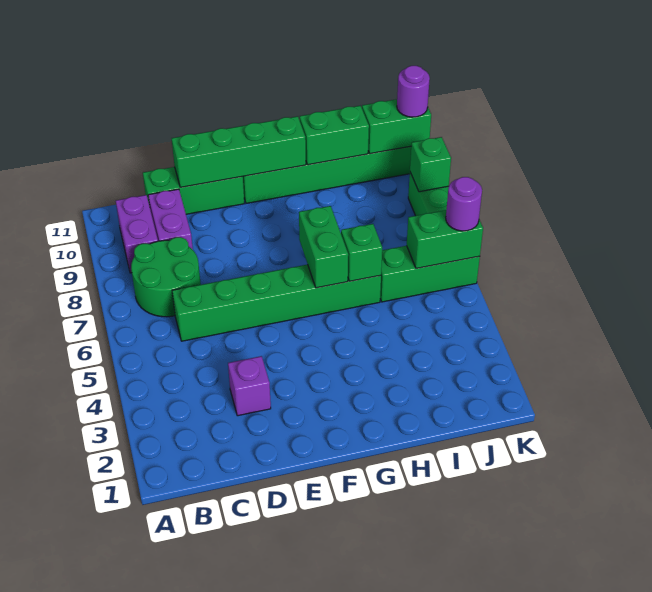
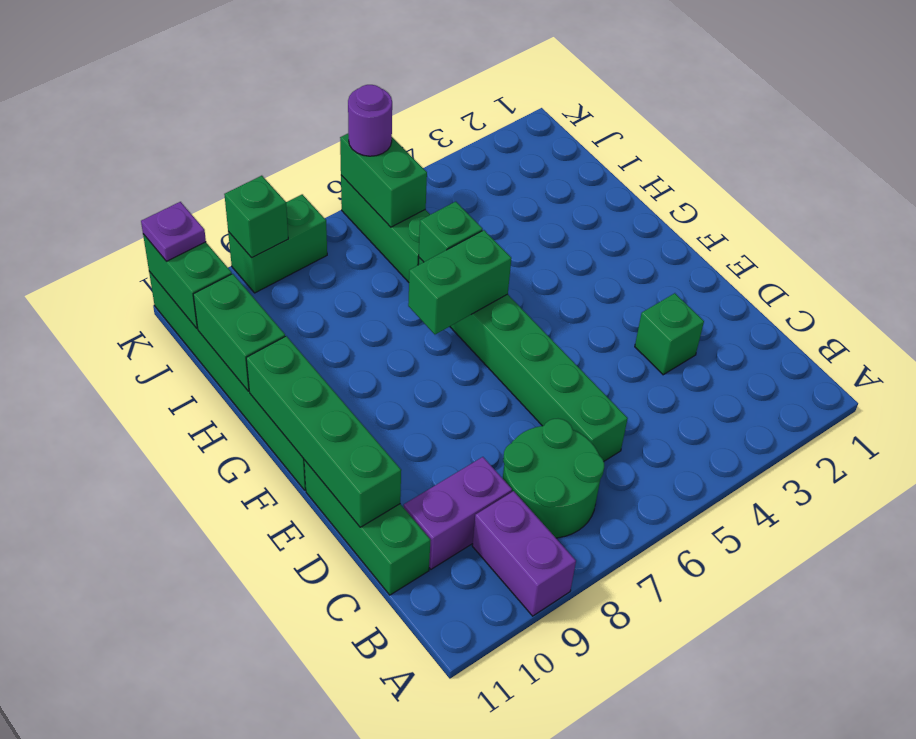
purple brick B9:B10 level 1 -> purple brick A9:B9 level 1
purple brick D3 level 1 -> green brick D3 level 1
purple round brick K11 level 3 -> purple plate K11 level 3

